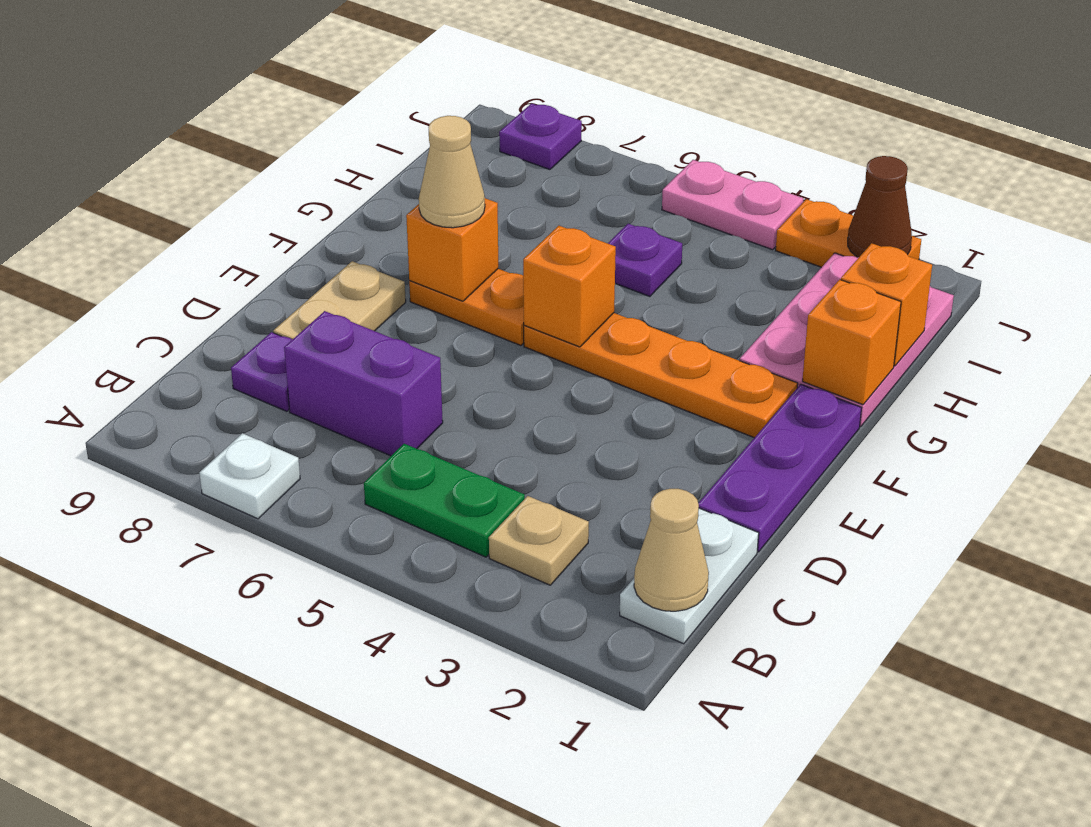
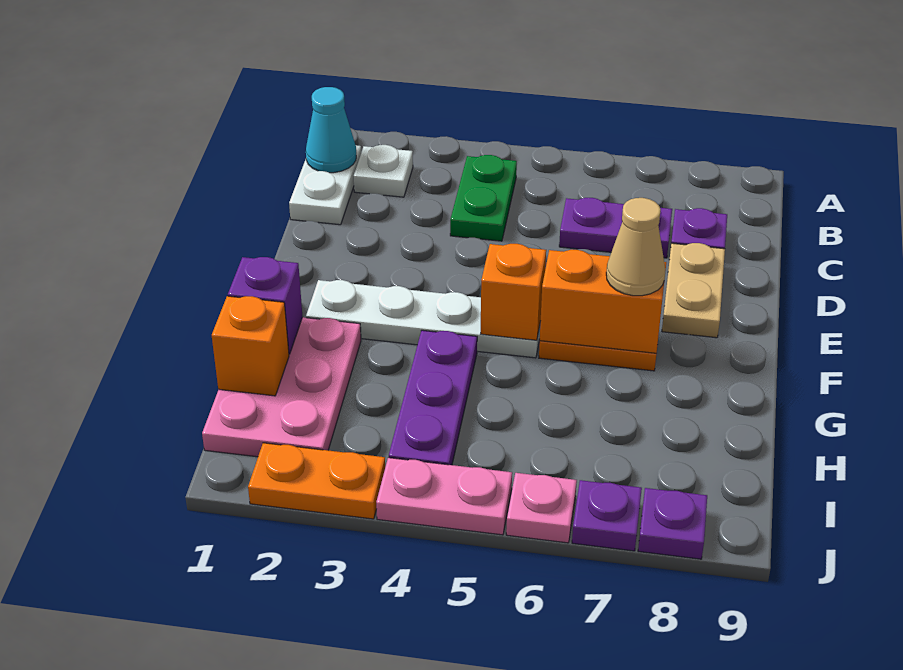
white plate A7 level 1 -> white plate B2 level 1
tan cone B1 level 2 -> cyan cone B1 level 2
tan plate B3 level 1 -> none
green plate B4:B5 level 1 -> green plate B4:C4 level 1
purple brick C6:C7 level 1 -> purple plate C6:C7 level 1
purple plate D1:F1 level 1 -> purple plate G4:I4 level 1
orange plate F2:F5 level 1 -> white plate F2:F5 level 1
orange brick F7 level 2 -> orange brick F6:F7 level 2
orange brick G1 level 2 -> purple brick G1 level 2
purple plate H5 level 1 -> purple plate J7 level 1
brown cone J2 level 2 -> none
none -> pink plate J6 level 1

